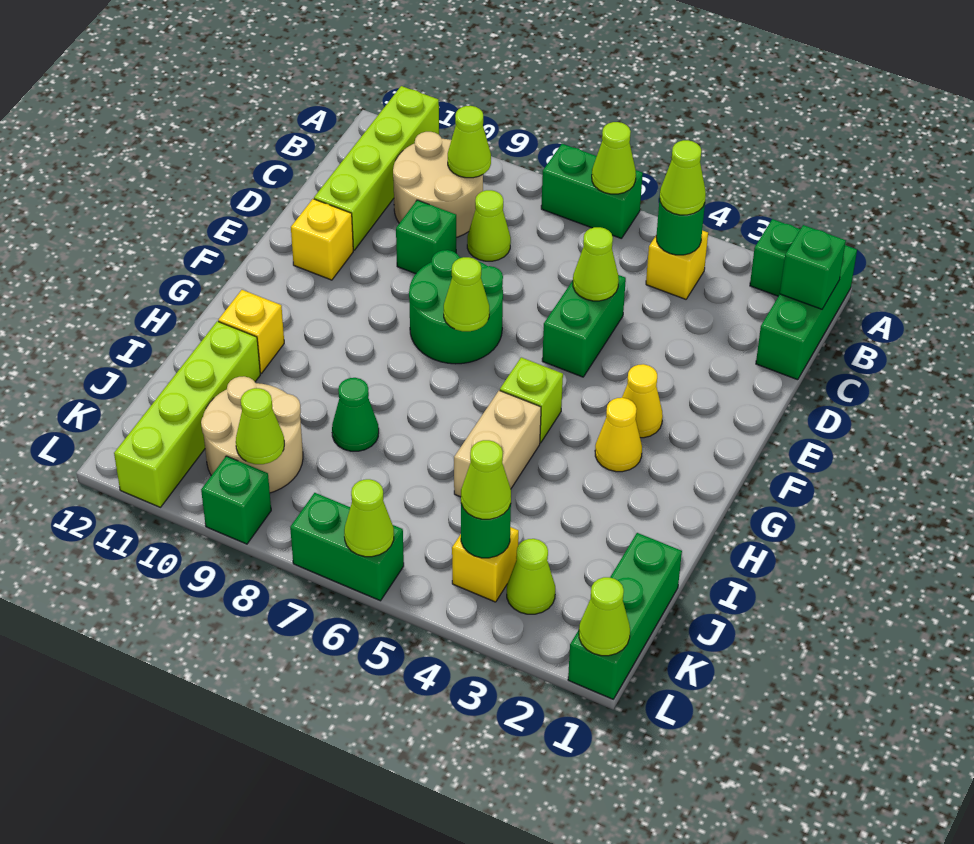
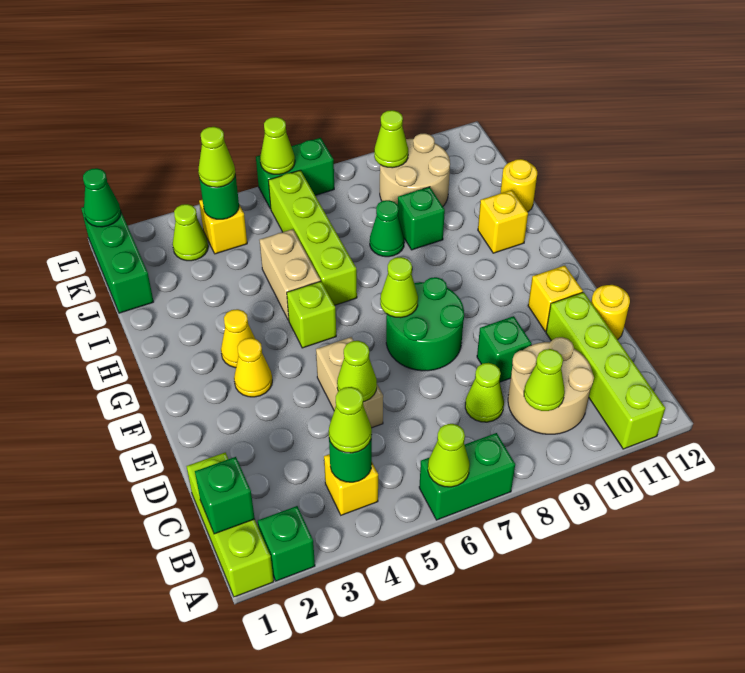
green brick A1:C1 level 1 -> lime brick A1:C1 level 1
green brick D5:E5 level 1 -> tan brick D5:E5 level 1
none -> yellow round brick D12 level 1
lime brick I11:L11 level 1 -> lime brick H6:K6 level 1
none -> yellow round brick I12 level 1
lime cone L1 level 2 -> green cone L1 level 2
green brick L9 level 1 -> green brick I9 level 1

